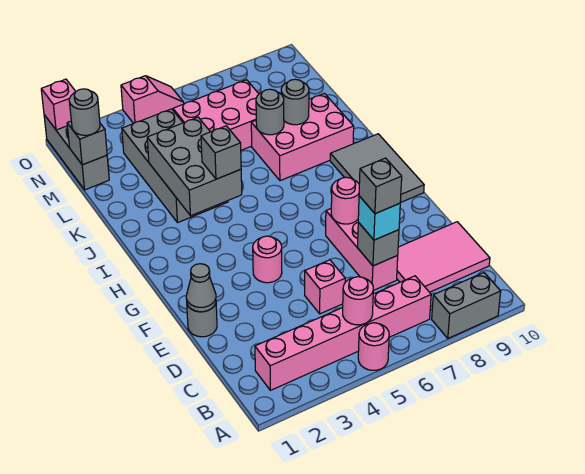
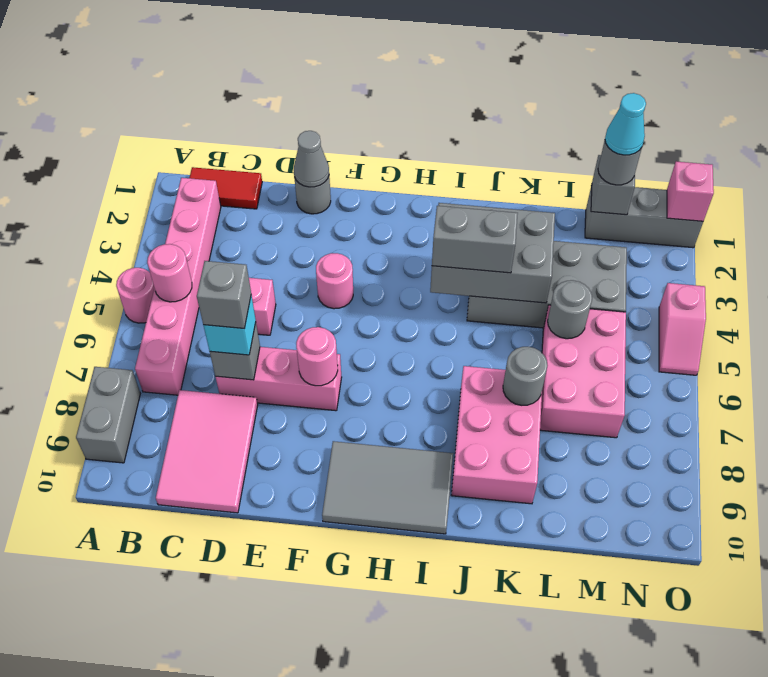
none -> red tile B1:C1 level 1
grey brick I4 level 3 -> grey brick I4:J4 level 3
grey round brick K8 level 2 -> grey round brick L5 level 2
none -> cyan cone M1 level 4

